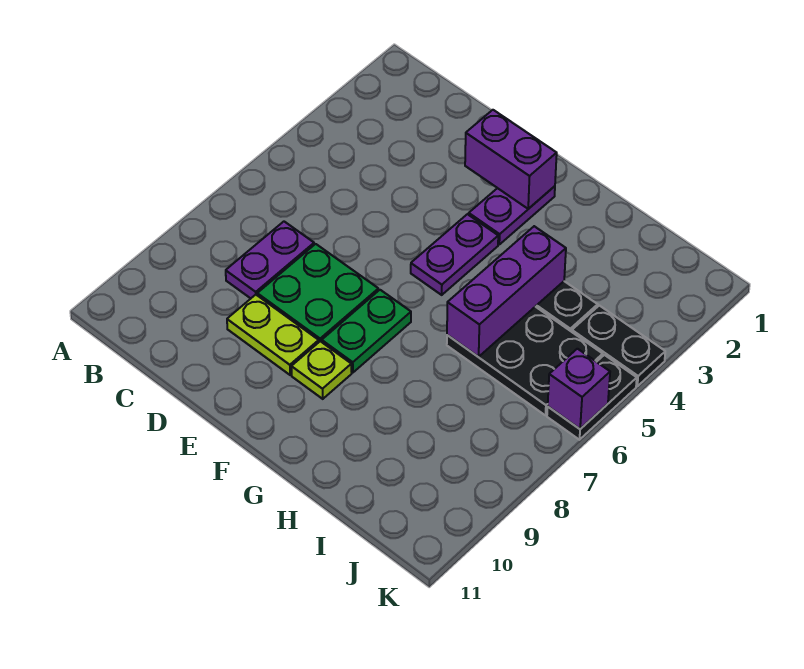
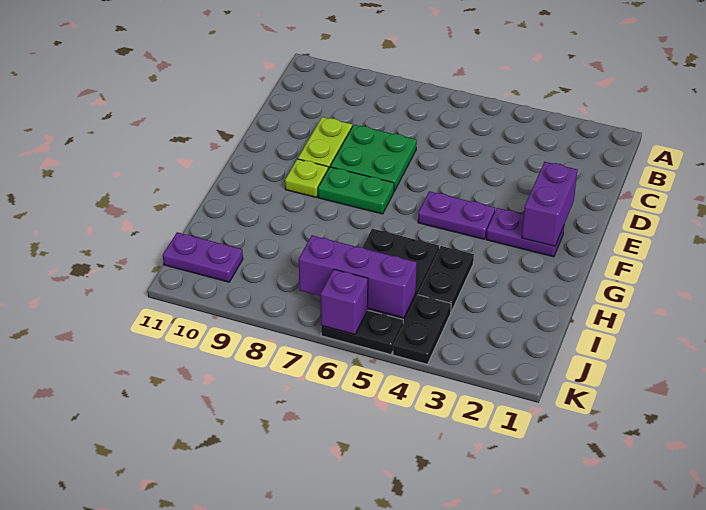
purple plate C7:C8 level 1 -> purple plate J10:J11 level 1
purple brick H4:H6 level 2 -> purple brick J5:J7 level 2

